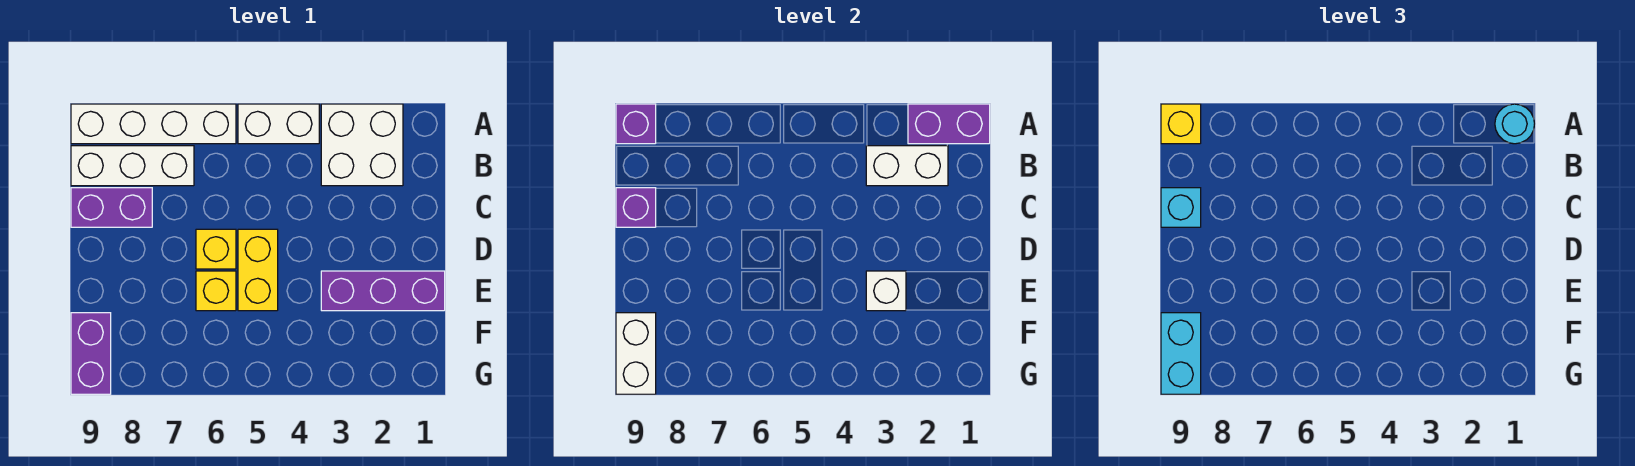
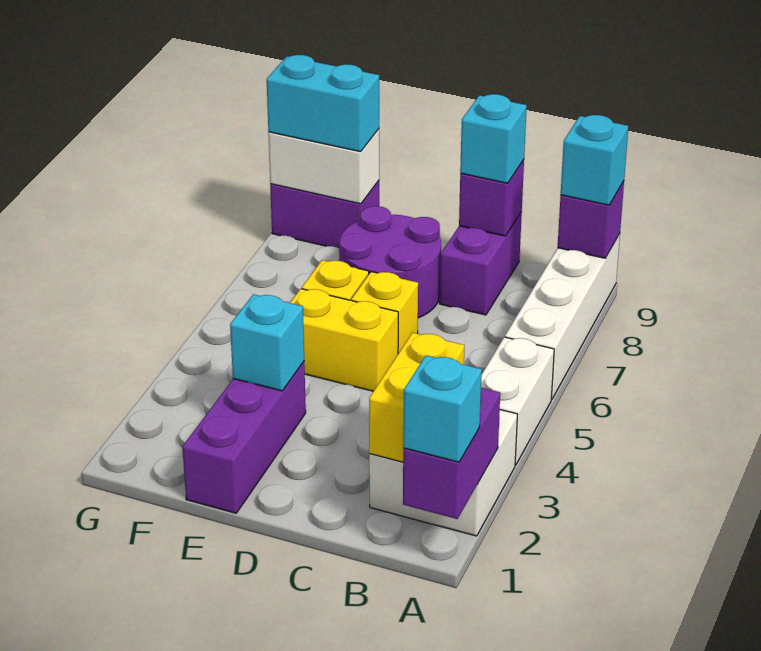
cyan round brick A1 level 3 -> cyan brick A1 level 3
yellow brick A9 level 3 -> cyan brick A9 level 3
white brick B2:B3 level 2 -> yellow brick B2:B3 level 2
white brick B7:B9 level 1 -> none
none -> purple round brick D7:E8 level 1
white brick E3 level 2 -> cyan brick E3 level 2

